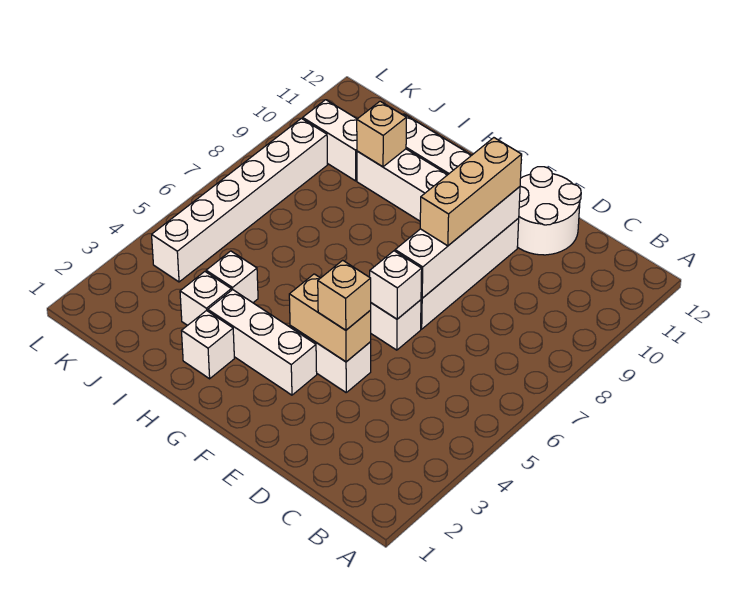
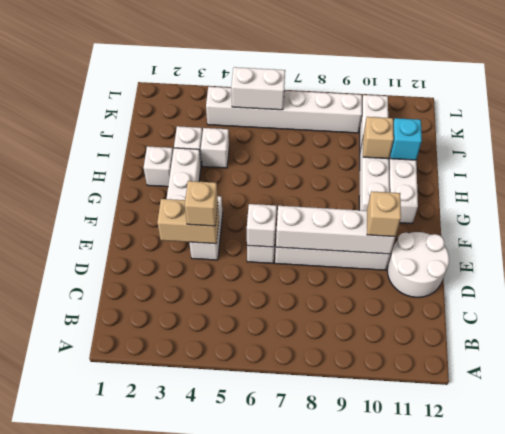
tan brick E4:F4 level 2 -> tan brick E3:E4 level 2
tan brick E8:E10 level 3 -> tan brick E10 level 3
none -> cyan brick I11 level 2
none -> white brick K5:K6 level 2

